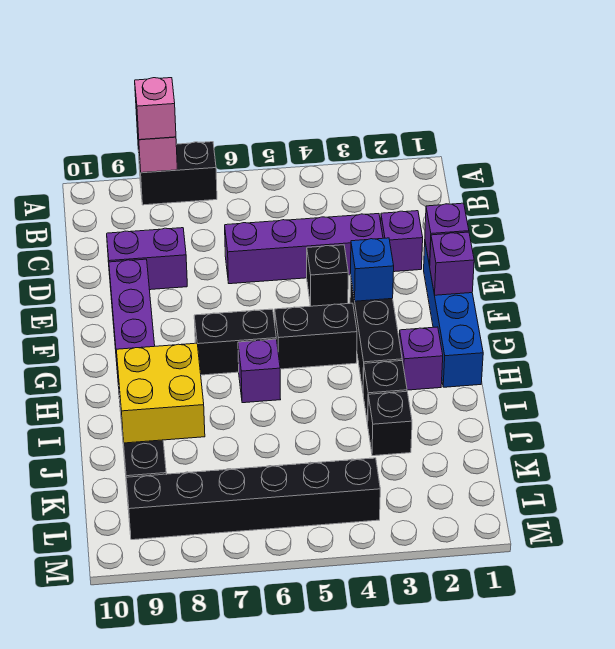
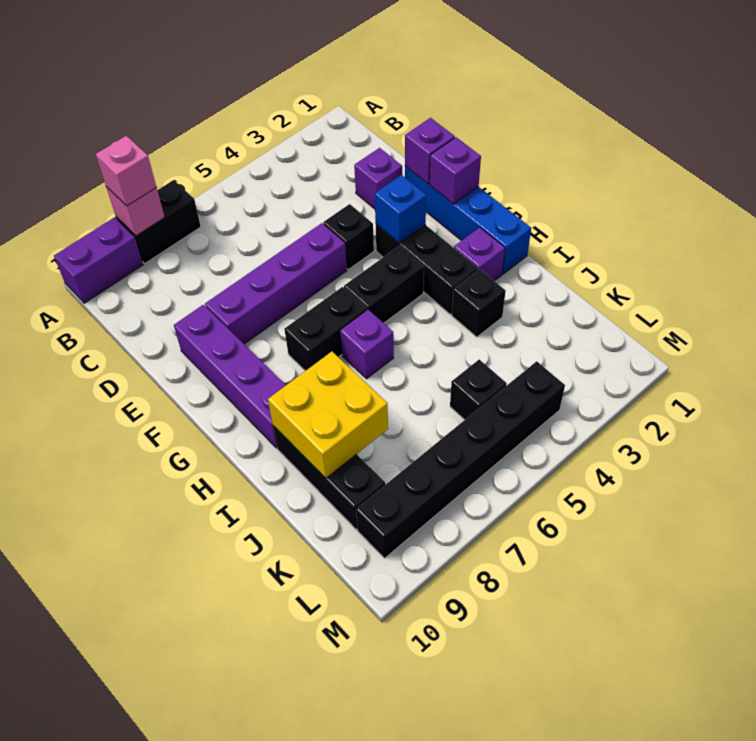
purple brick D3:D6 level 1 -> purple brick E5:E8 level 1
purple brick D8:D9 level 1 -> purple brick A9:A10 level 1
black brick J3 level 1 -> black brick K5 level 1

